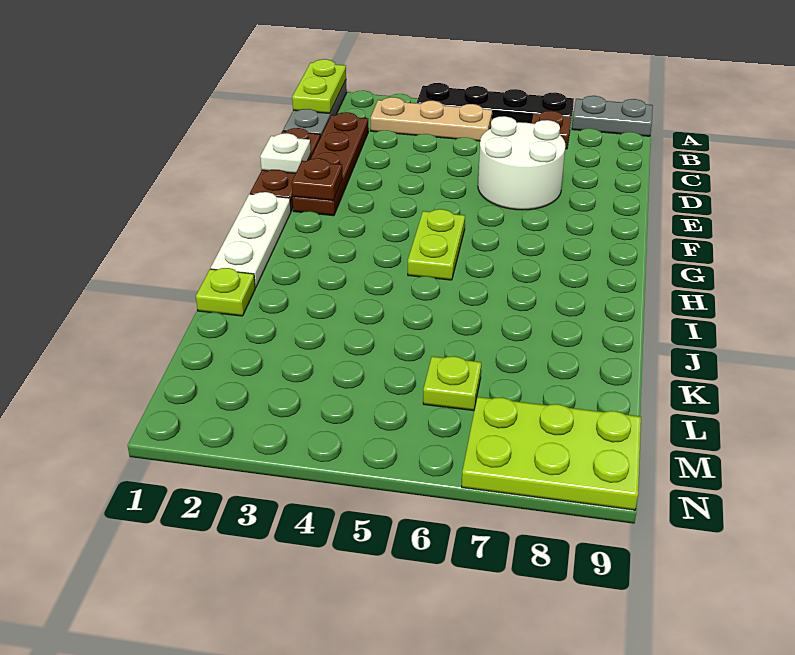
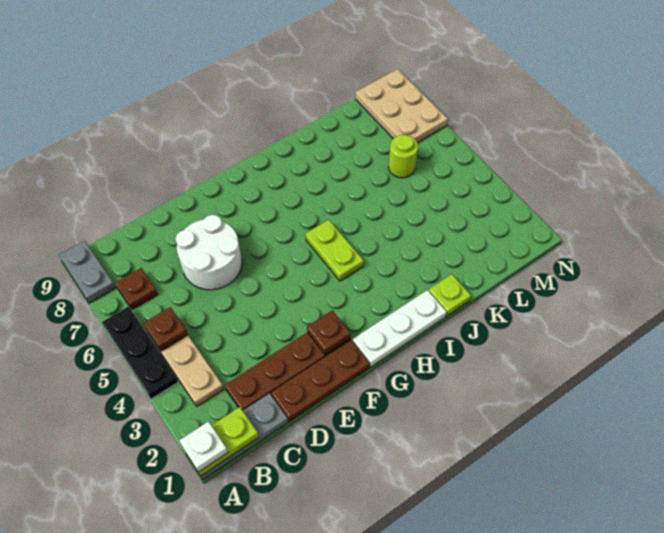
black plate A4:A7 level 1 -> black plate A4:A6 level 1
none -> brown plate B5 level 2
white plate E1 level 2 -> white plate A1 level 3
lime plate G5:H5 level 1 -> lime plate H4:H5 level 1
lime plate L6 level 1 -> lime round brick L6 level 1
lime plate M7:N9 level 1 -> tan plate M7:N9 level 1

